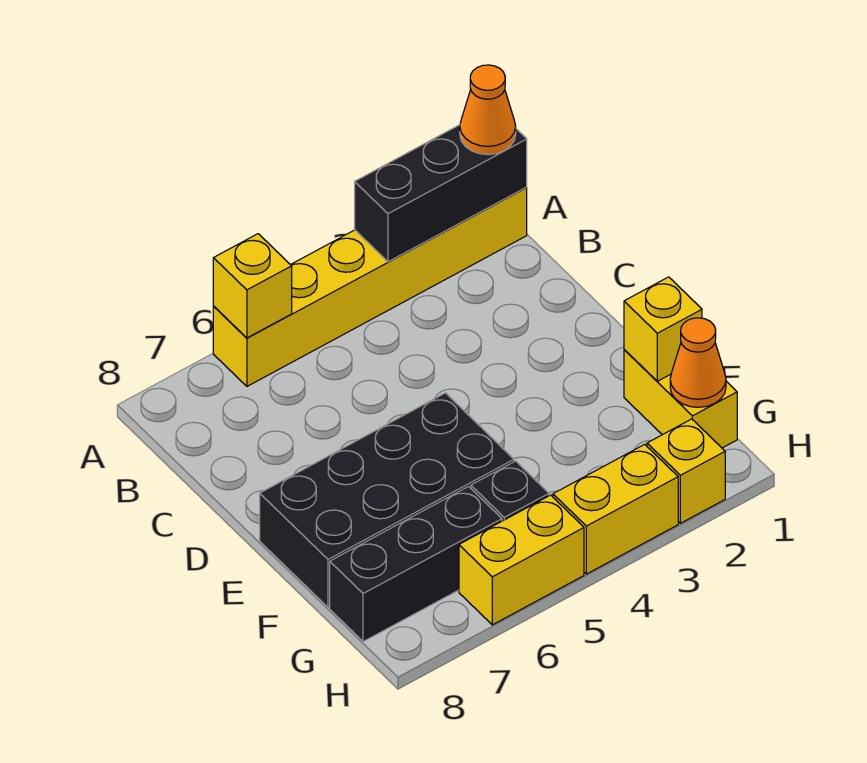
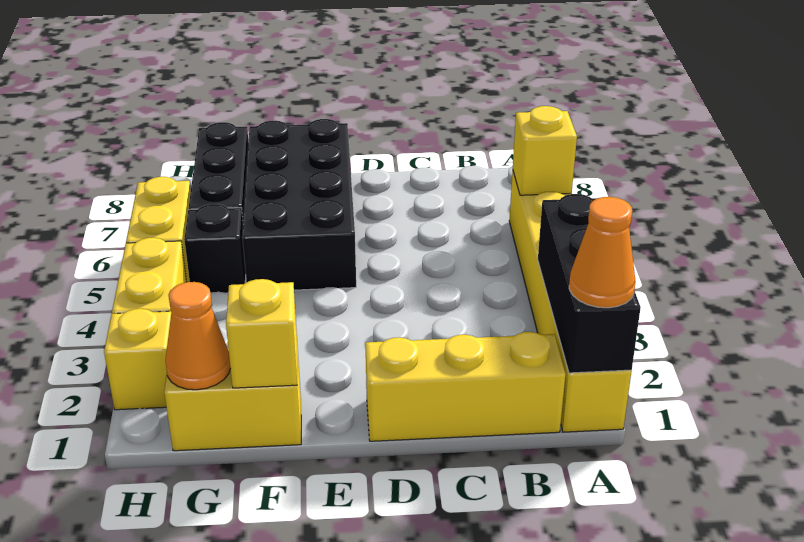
none -> yellow brick B1:D1 level 1

